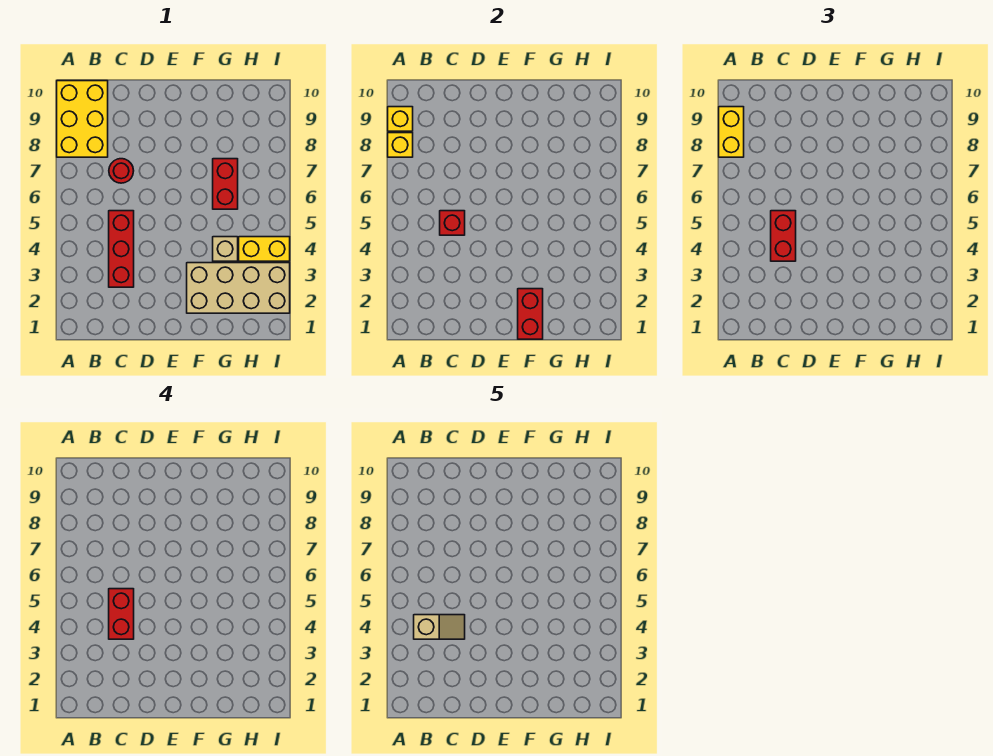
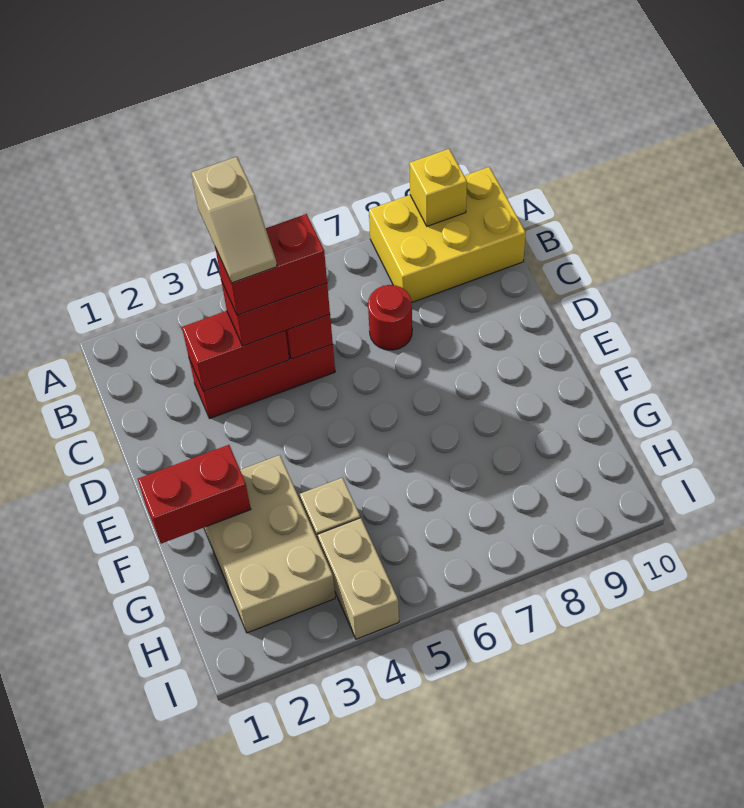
yellow brick A8 level 2 -> none
yellow brick A8:A9 level 3 -> none
tan brick F2:I3 level 1 -> tan brick F2:H3 level 1
red brick G6:G7 level 1 -> red brick C3:C4 level 2
yellow brick H4:I4 level 1 -> tan brick H4:I4 level 1

